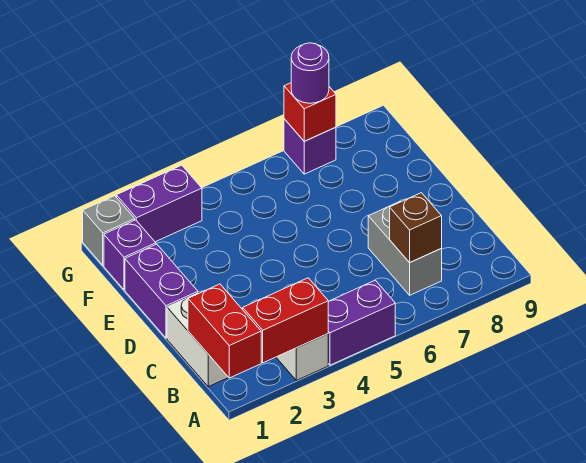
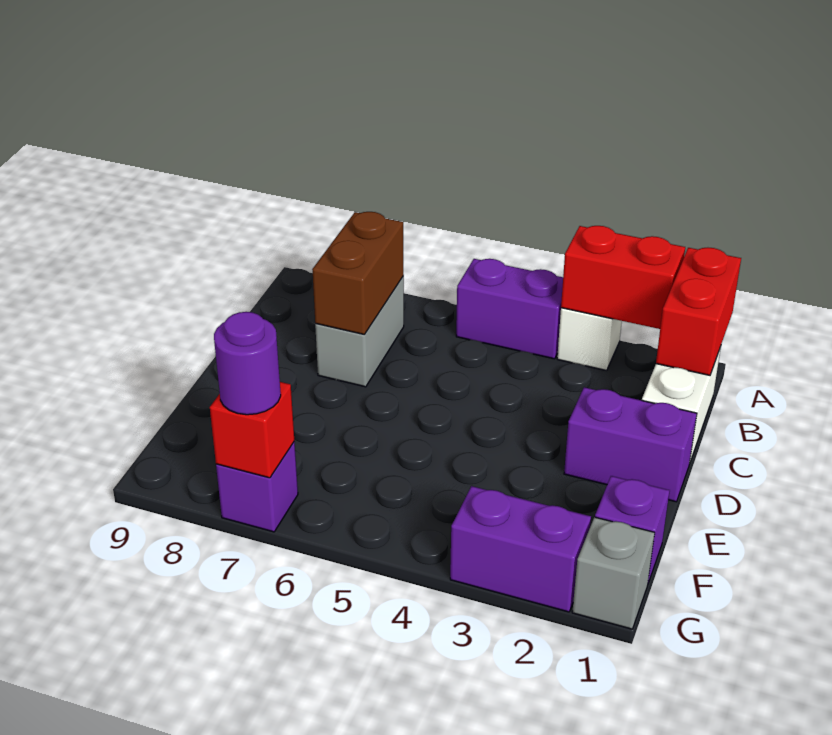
brown brick B7 level 2 -> brown brick B7:C7 level 2
purple brick D1:E1 level 1 -> purple brick D1:D2 level 1

